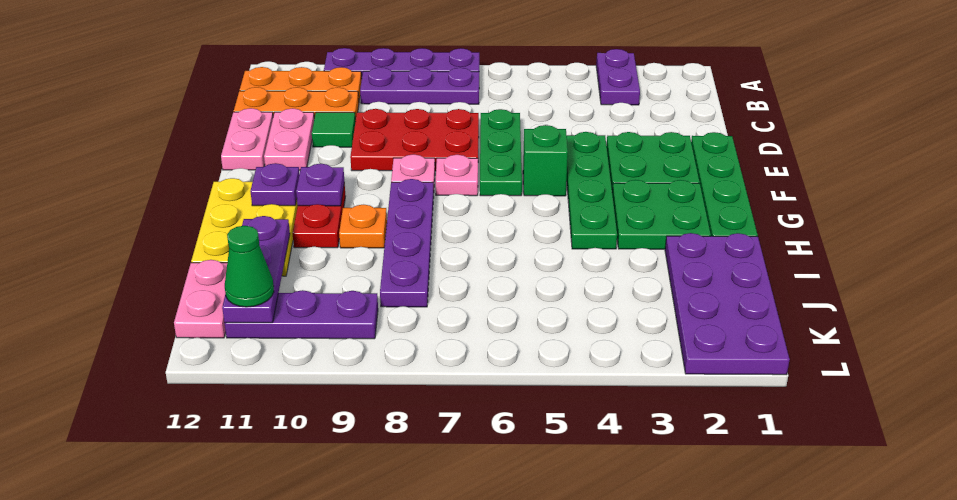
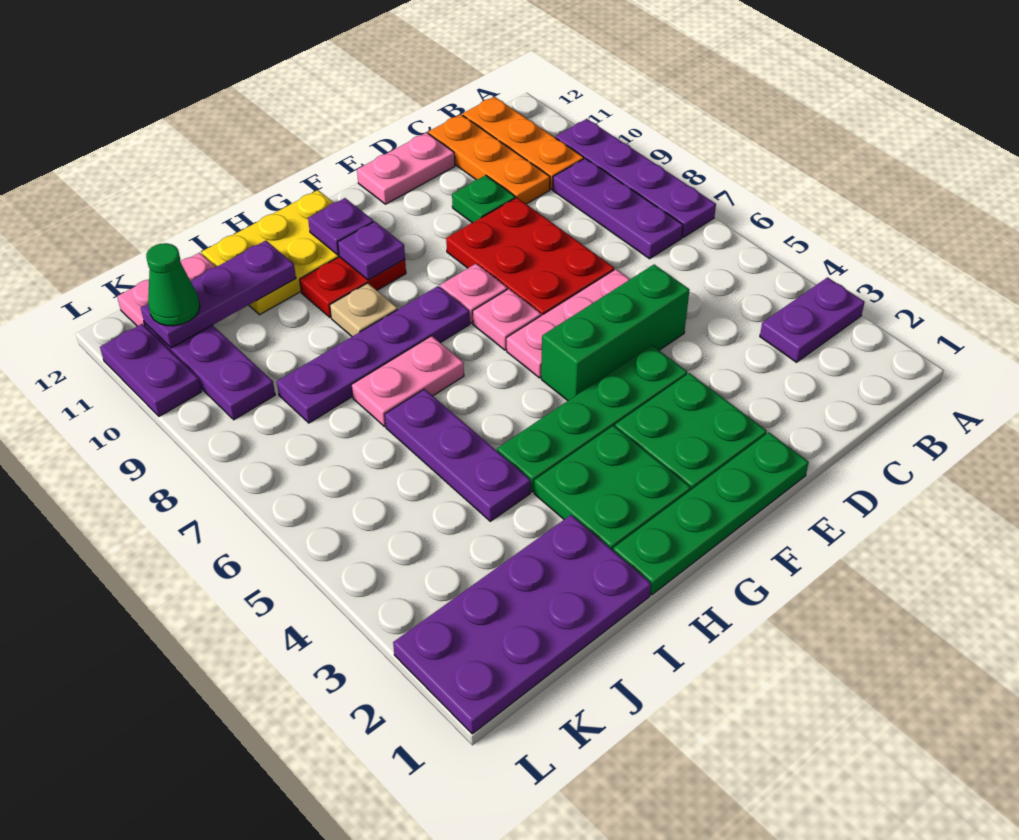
green plate D6:F6 level 1 -> pink plate D6:F6 level 1
green tile D10 level 1 -> green plate D10 level 1
pink plate D11:E11 level 1 -> pink plate H7:I7 level 1
green brick F5 level 1 -> green brick D5:F5 level 1
orange plate H9 level 1 -> tan plate H9 level 1
none -> purple plate I4:I6 level 1
none -> purple plate L10:L11 level 1

